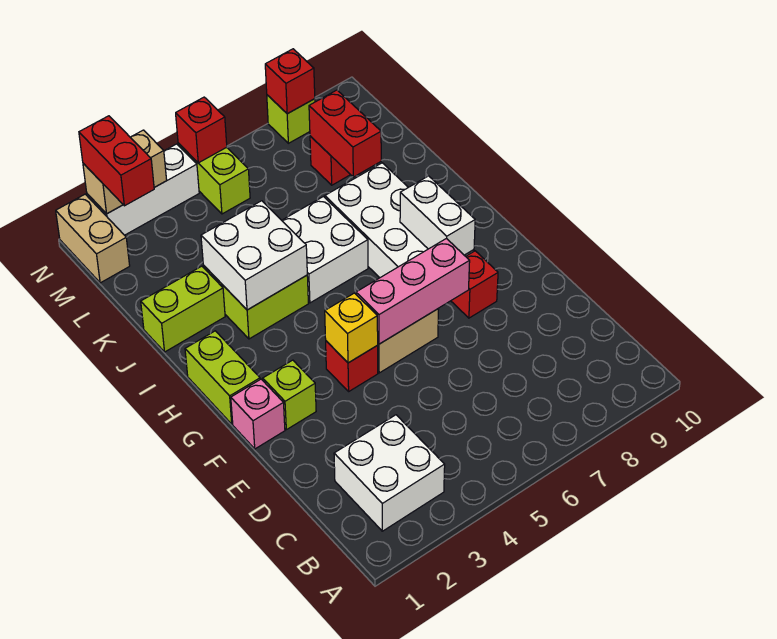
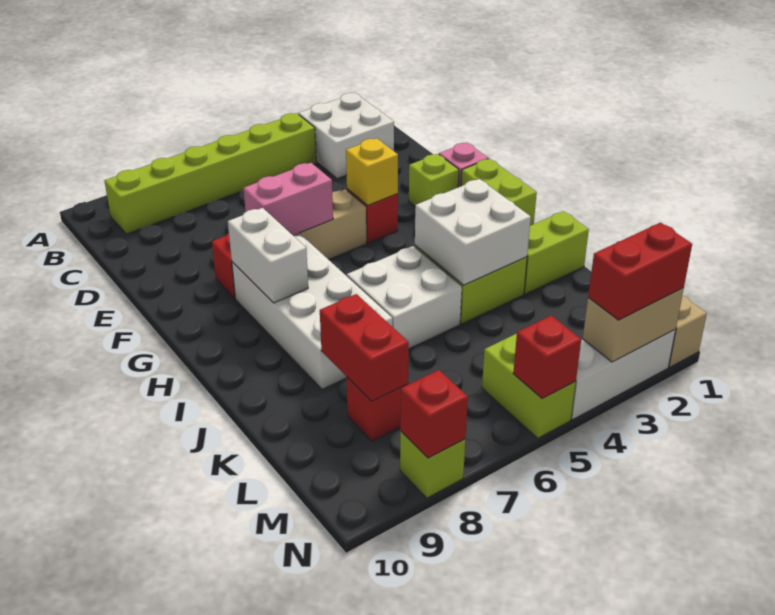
none -> lime brick B4:B9 level 1
pink brick F5:F7 level 2 -> pink brick F6:F7 level 2
red brick M2:N2 level 3 -> red brick N2:N3 level 3

